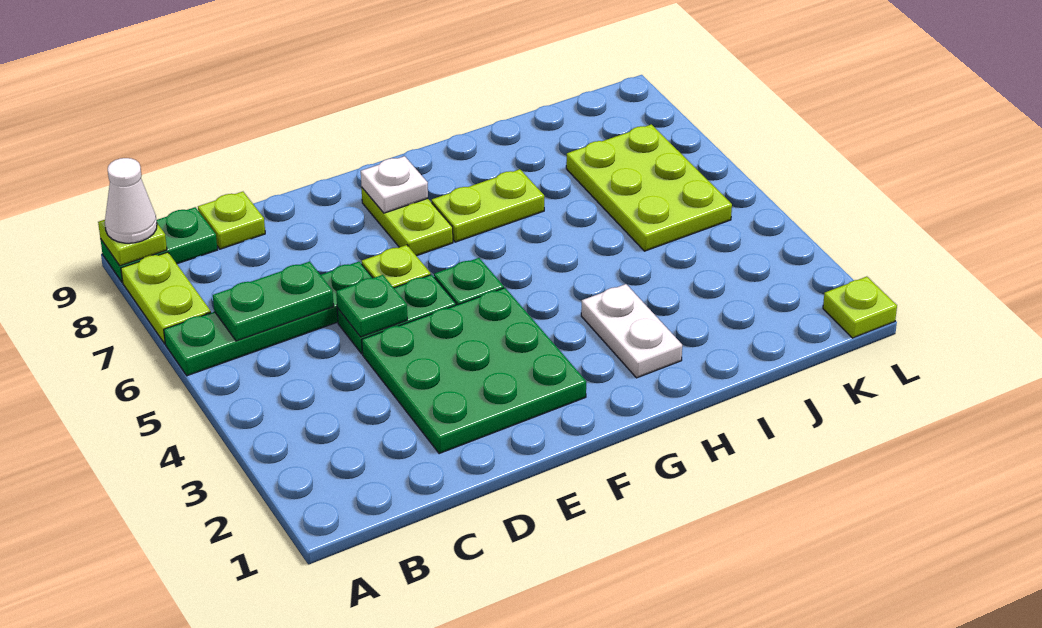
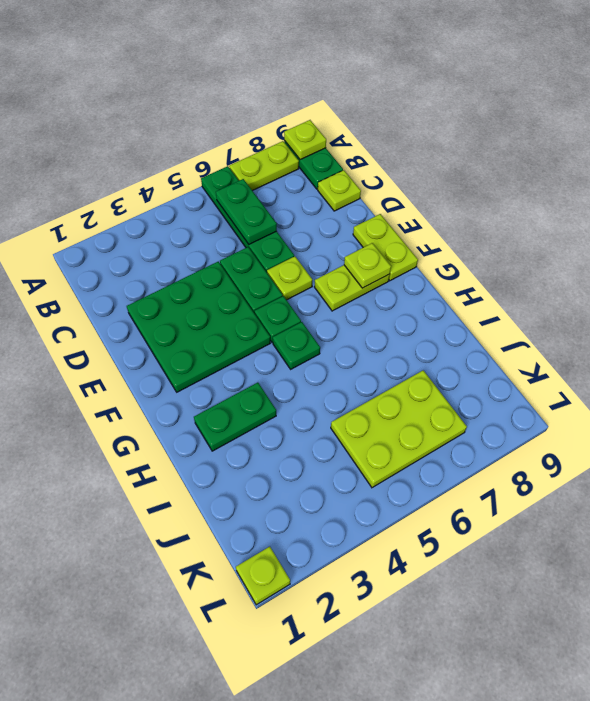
white cone A9 level 3 -> none
green plate D5 level 2 -> green plate G5 level 1
white plate F8 level 2 -> lime plate F8 level 2
lime plate G7:H7 level 1 -> lime plate E9:F9 level 1
white plate H2:H3 level 1 -> green plate H2:H3 level 1

